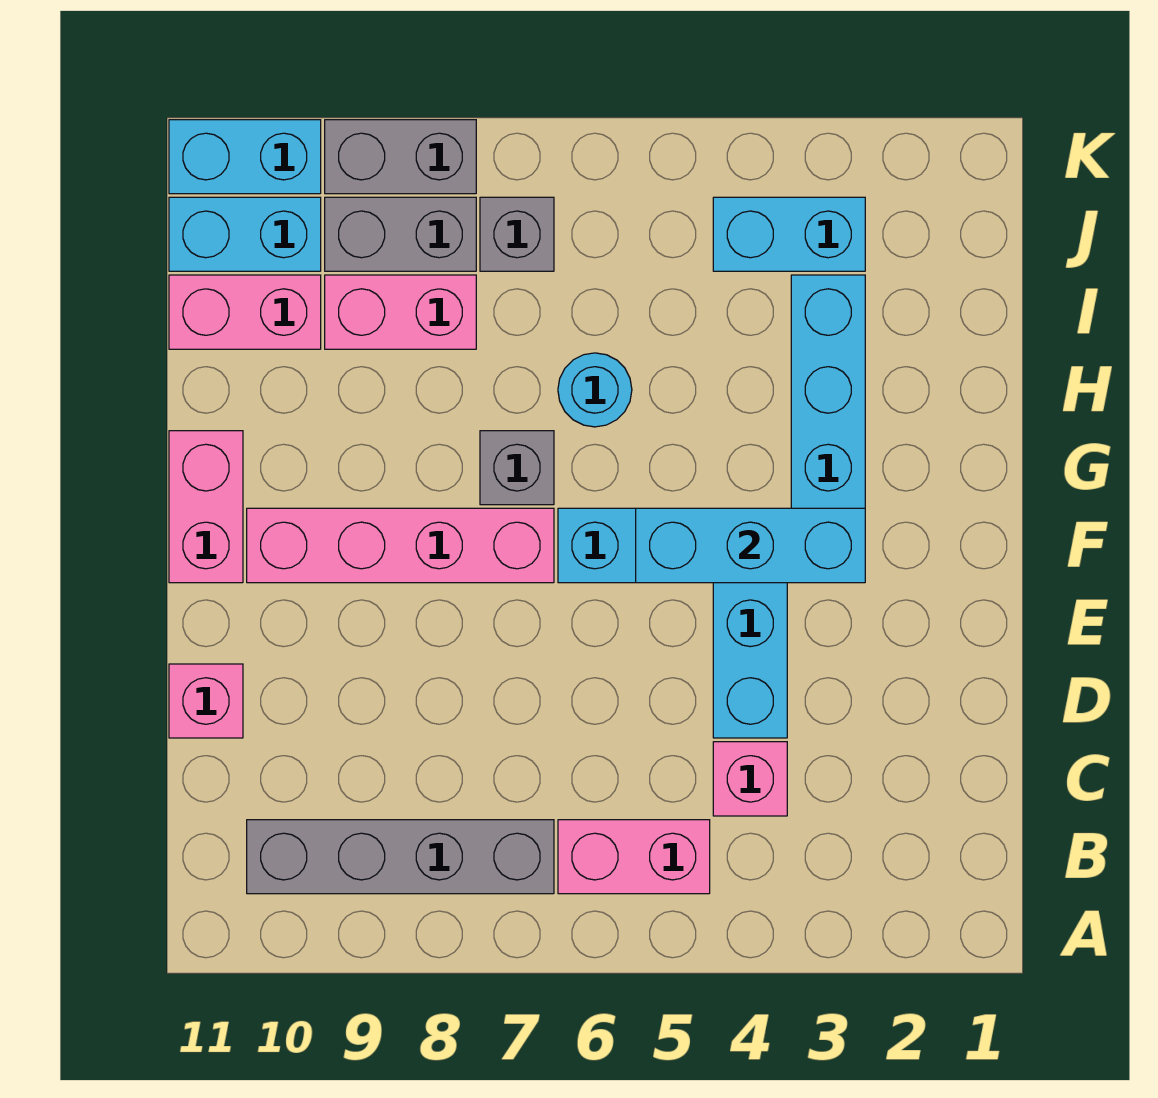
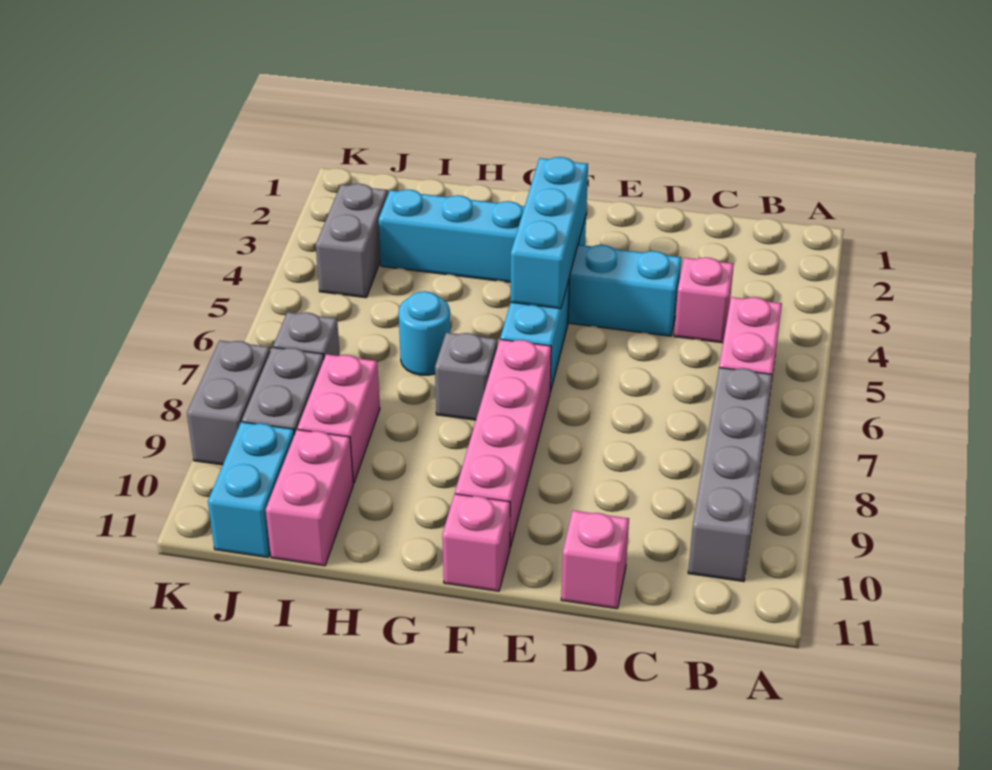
pink brick F11:G11 level 1 -> pink brick F11 level 1
cyan brick J3:J4 level 1 -> grey brick J3:J4 level 1
cyan brick K10:K11 level 1 -> none

